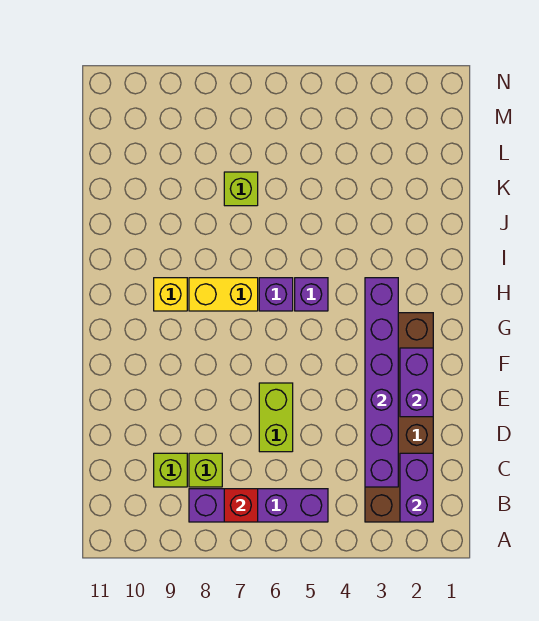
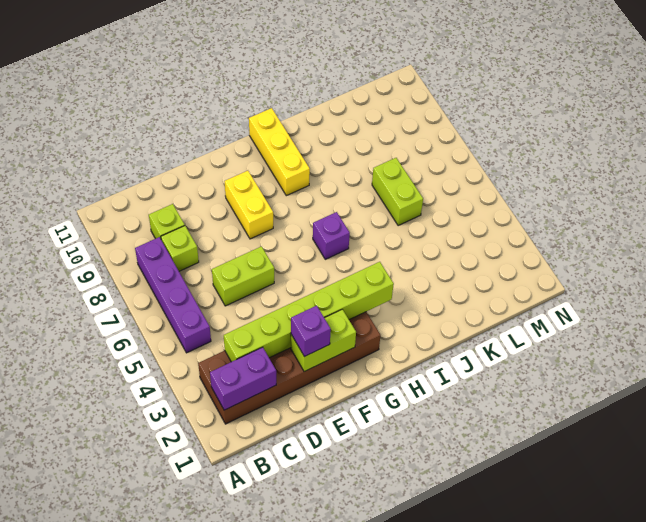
red brick B7 level 2 -> none
purple brick C3:H3 level 2 -> lime brick C3:H3 level 2
purple brick E2:F2 level 2 -> lime brick E2:F2 level 2
purple brick H5 level 1 -> purple brick E2 level 3
yellow brick H7:H8 level 1 -> yellow brick F8:F9 level 1
yellow brick H9 level 1 -> yellow brick H9:H11 level 1
lime brick K7 level 1 -> lime brick K6:K7 level 1

